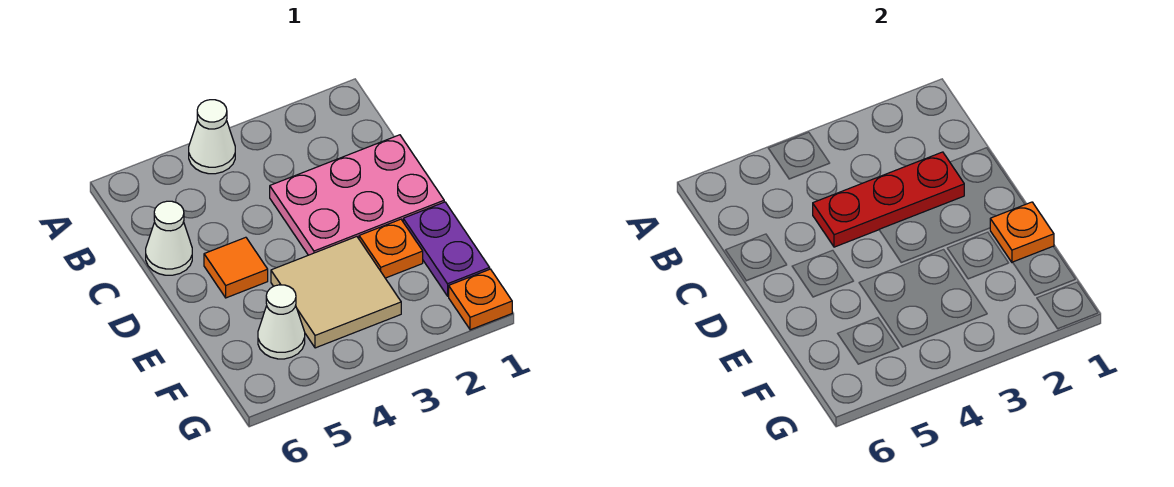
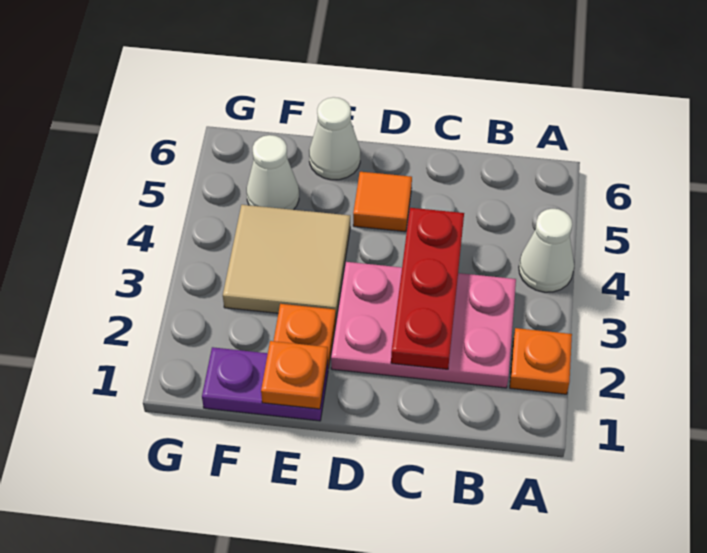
pink plate C1:D3 level 1 -> pink plate B2:D3 level 1
white cone C6 level 1 -> white cone E6 level 1
orange plate G1 level 1 -> orange plate A2 level 1

